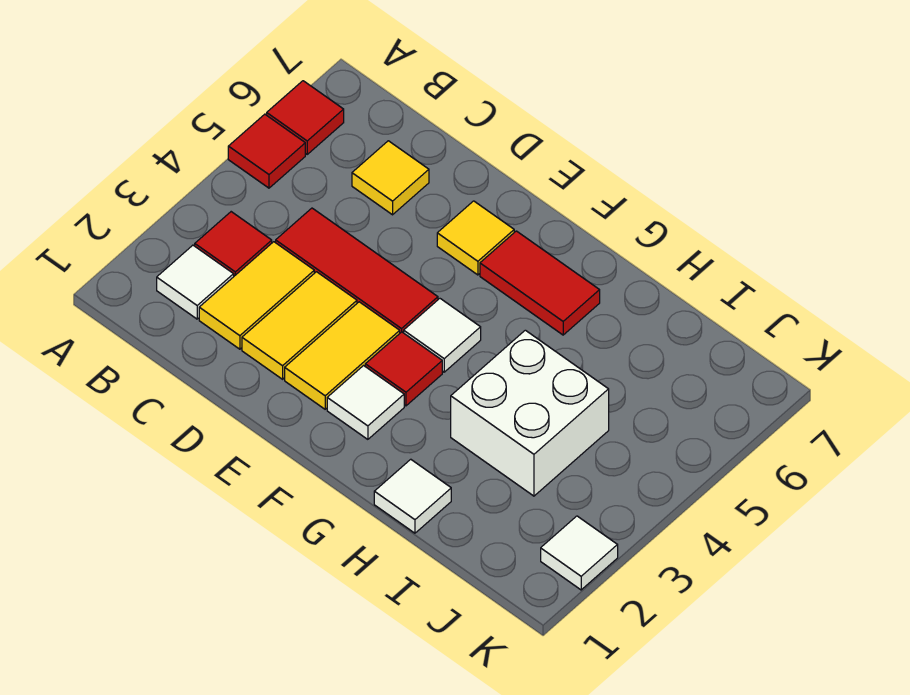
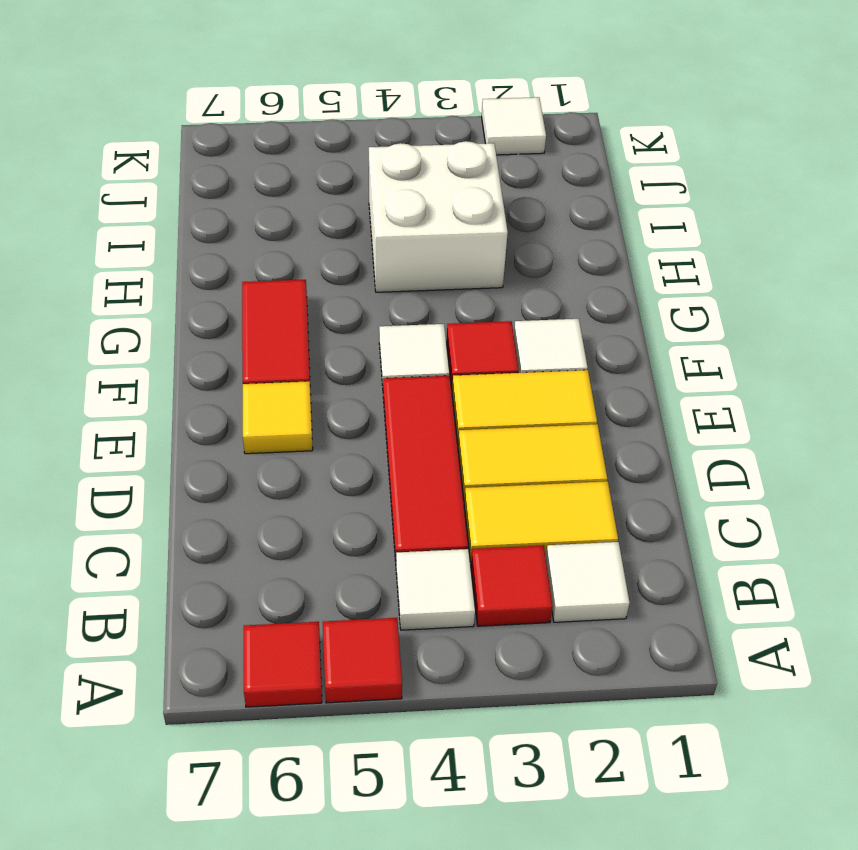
yellow tile C6 level 1 -> none
white tile H1 level 1 -> white tile B4 level 1

